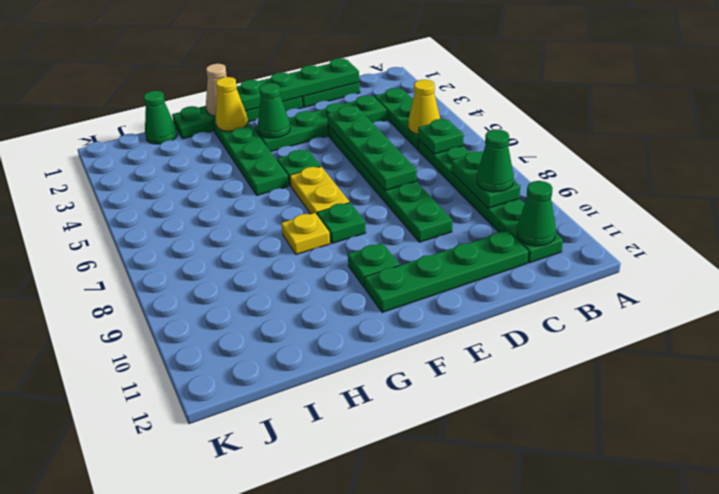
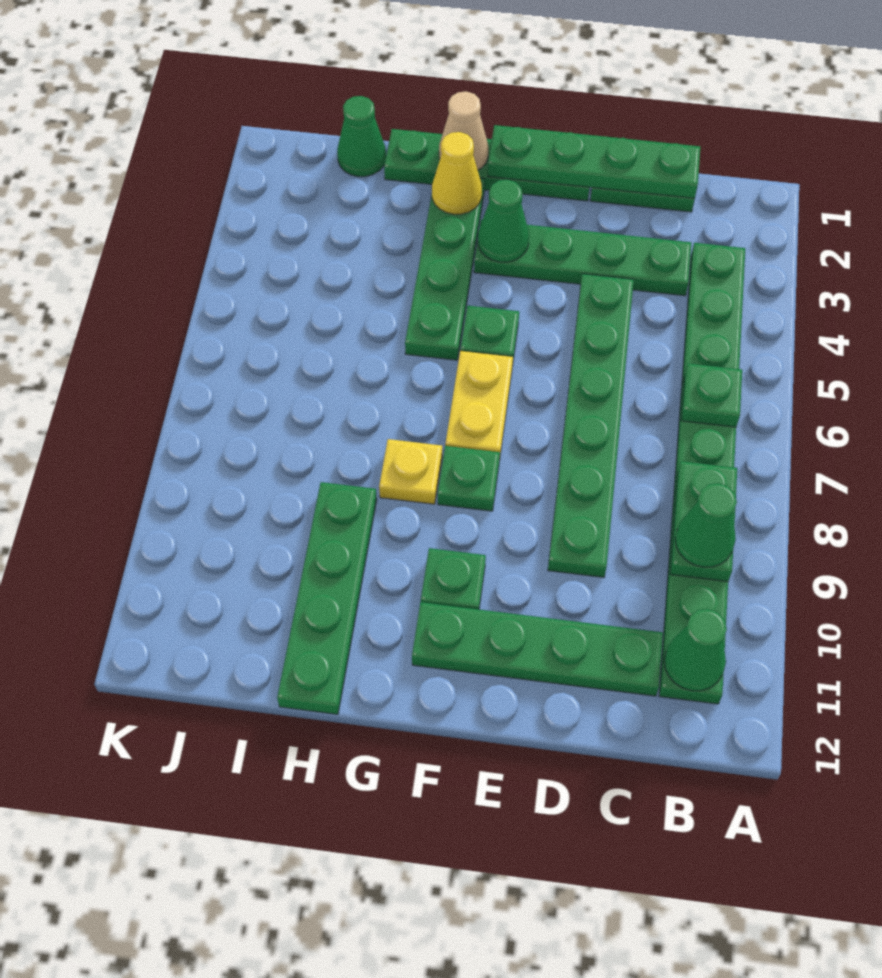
yellow cone B5 level 2 -> none
green plate D4:D7 level 2 -> green plate H9:H12 level 1

